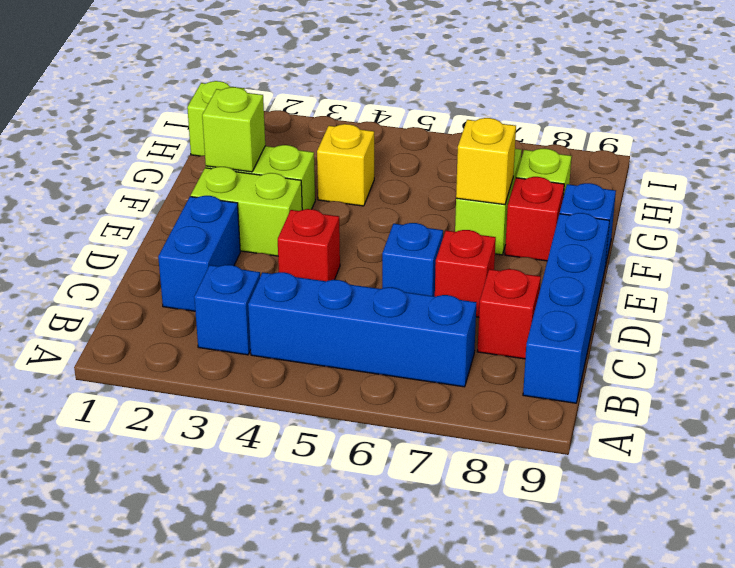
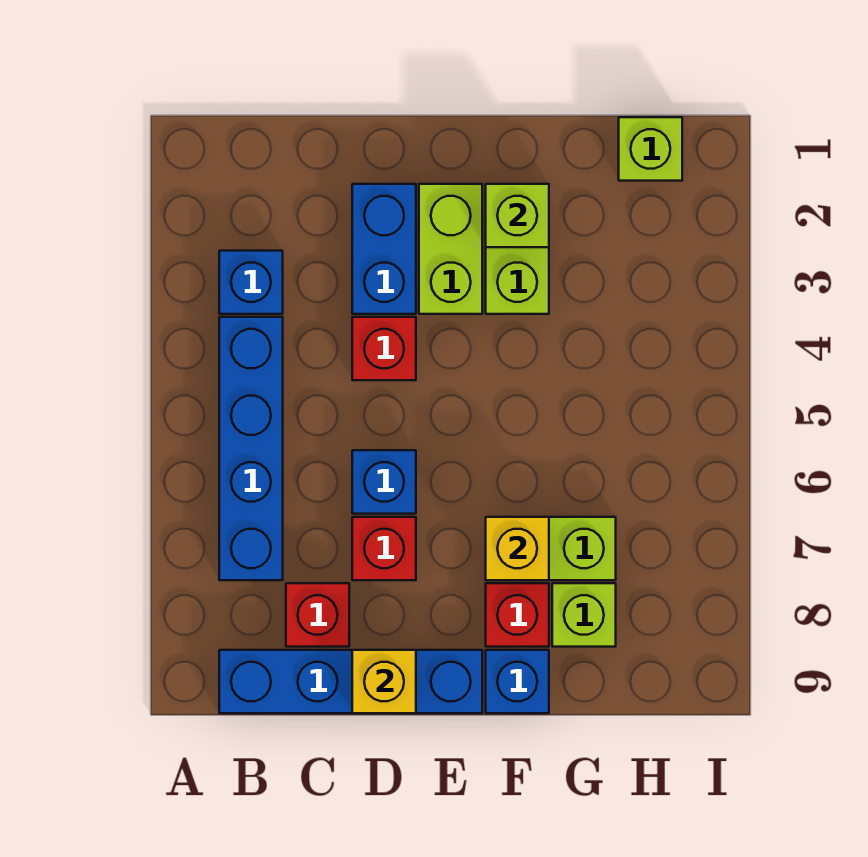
blue brick C2:D2 level 1 -> blue brick D2:D3 level 1
yellow brick G4 level 1 -> yellow brick D9 level 2

